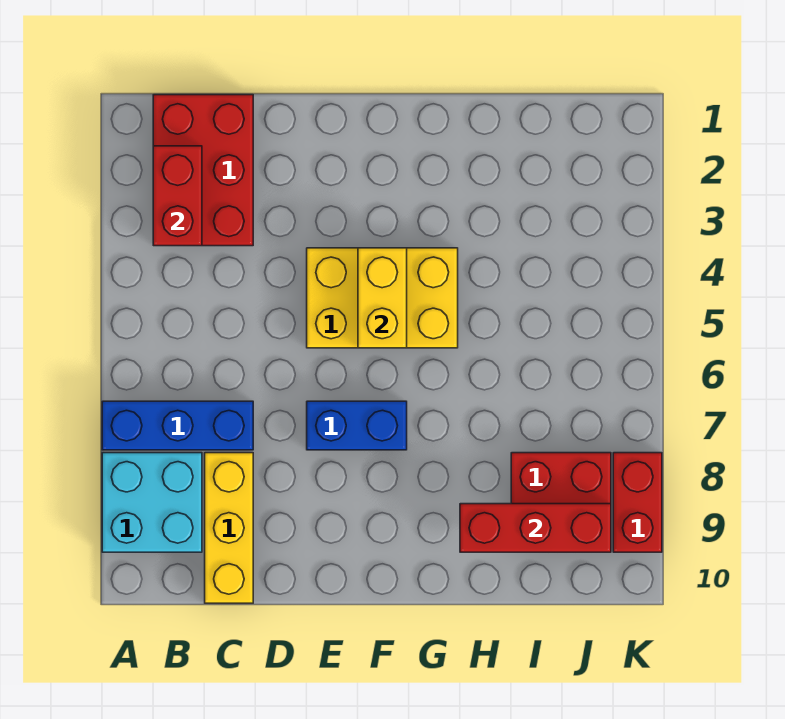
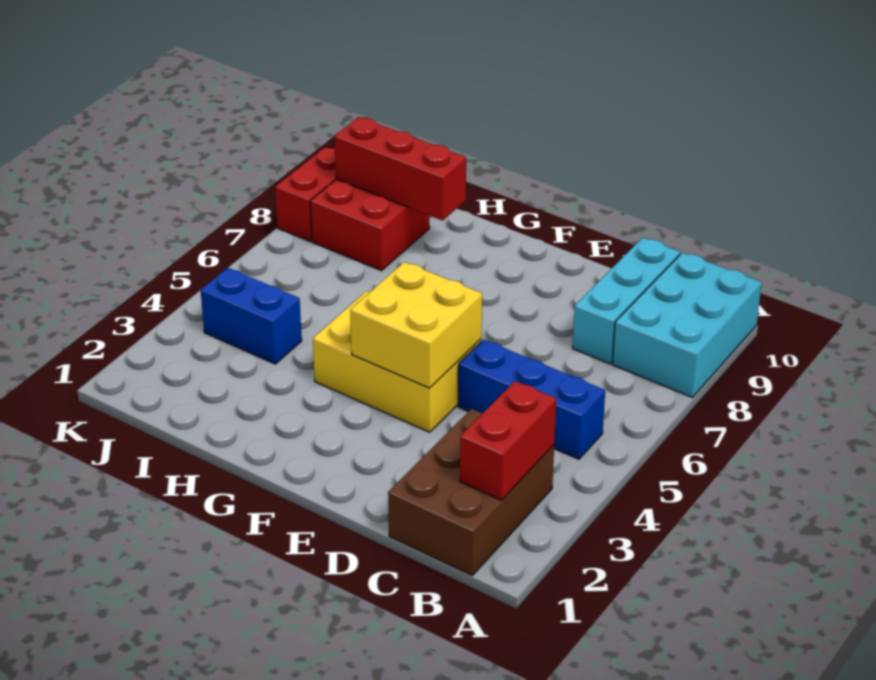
blue brick A7:C7 level 1 -> blue brick B5:D5 level 1
cyan brick A8:B9 level 1 -> cyan brick A8:B10 level 1
red brick B1:C3 level 1 -> brown brick B1:C3 level 1
yellow brick C8:C10 level 1 -> cyan brick C8:C10 level 1
blue brick E7:F7 level 1 -> blue brick I4:J4 level 1
yellow brick F4:F5 level 2 -> yellow brick E4:F5 level 2

